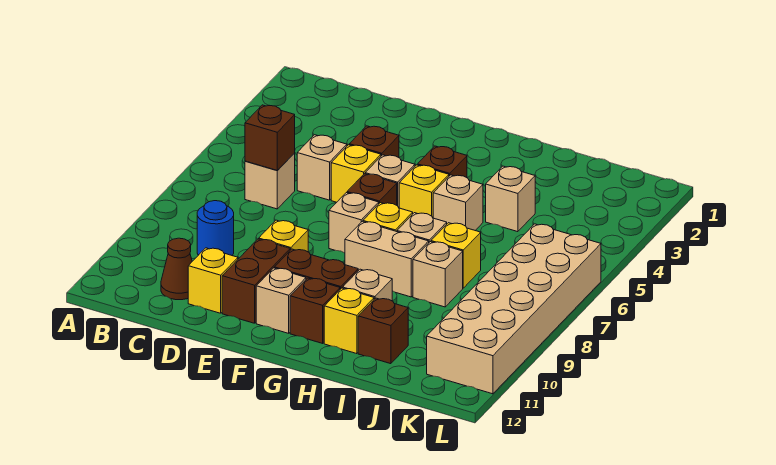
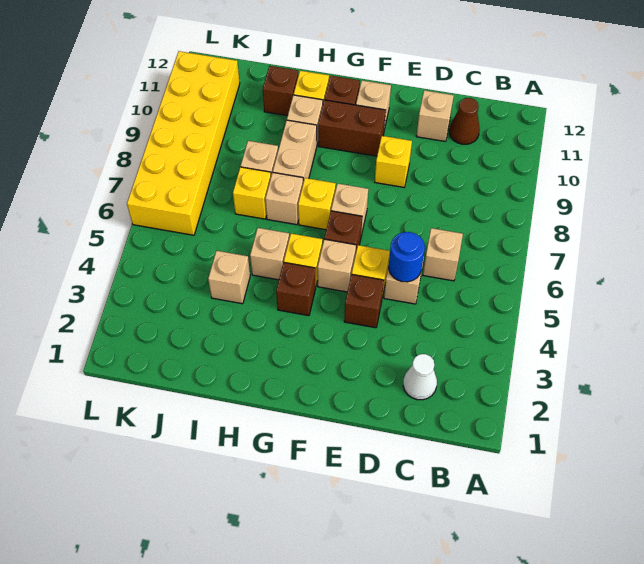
none -> white cone C2 level 1
brown brick C6 level 2 -> none
blue round brick C9 level 1 -> blue round brick D5 level 2
yellow brick D11 level 1 -> tan brick D11 level 1
brown brick E10:E11 level 1 -> none
tan brick G8:H8 level 1 -> tan brick H8:H9 level 1
tan brick K6:L11 level 1 -> yellow brick K6:L11 level 1

